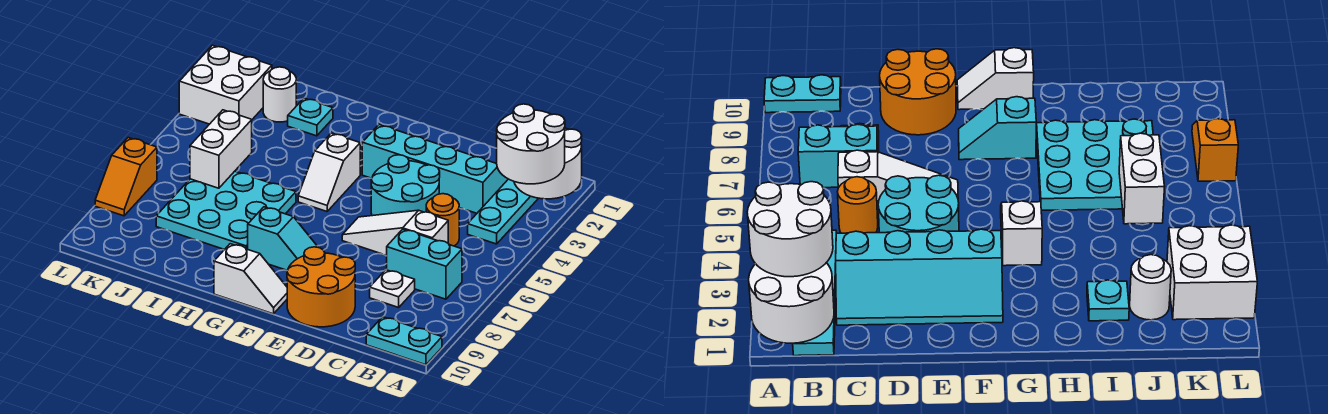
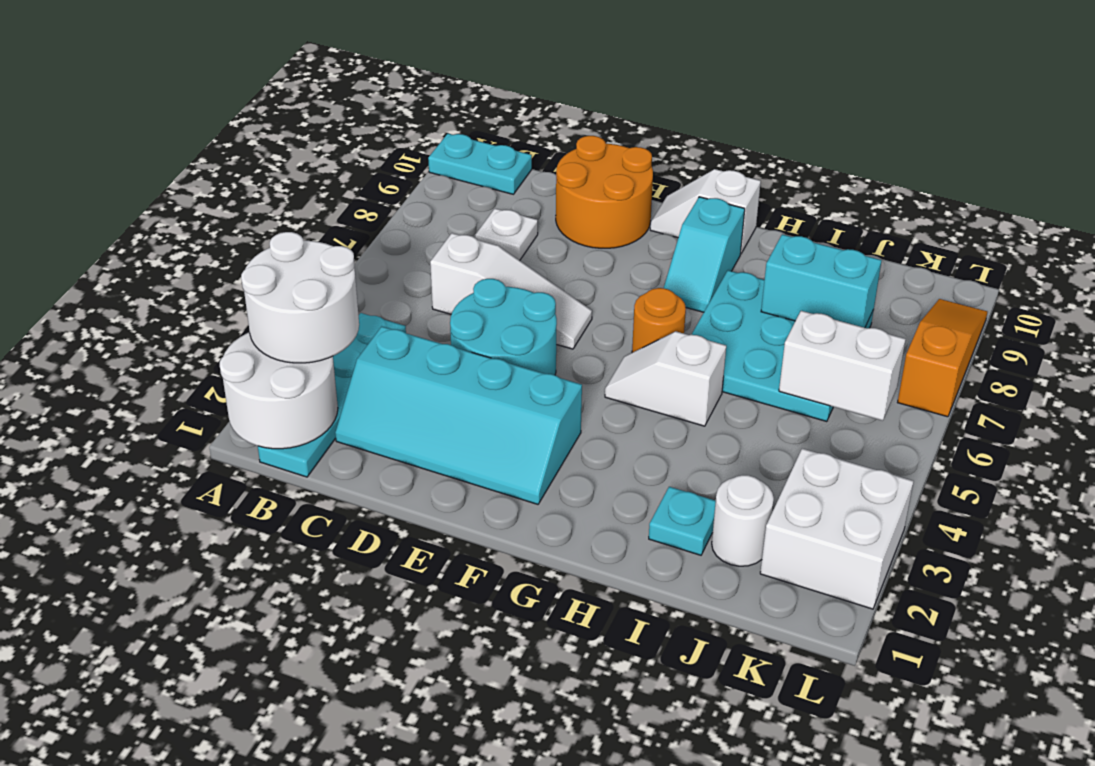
cyan brick B7:C7 level 1 -> cyan brick I8:J8 level 2
orange round brick C5 level 1 -> orange round brick G6 level 1
cyan slope F8:G8 level 1 top G -> cyan slope G8:G9 level 1 top 9
white slope G4:G5 level 1 top 4 -> white slope G5:H5 level 1 top H
white brick J5:J6 level 2 -> white brick J6:K6 level 2
orange slope L7:L8 level 1 top 7 -> orange slope L7:L9 level 1 top 7

